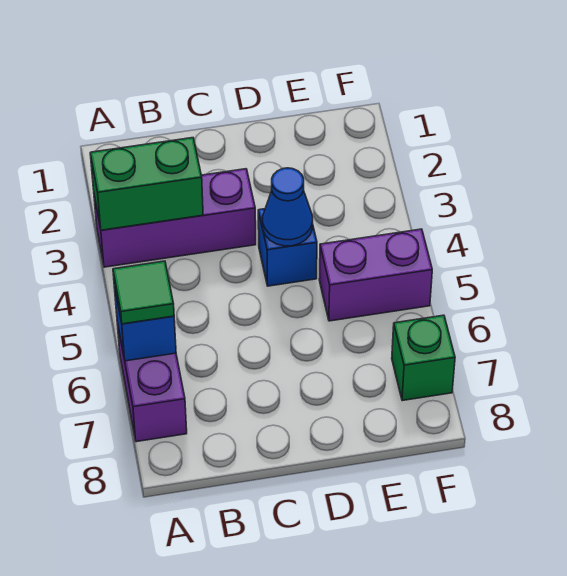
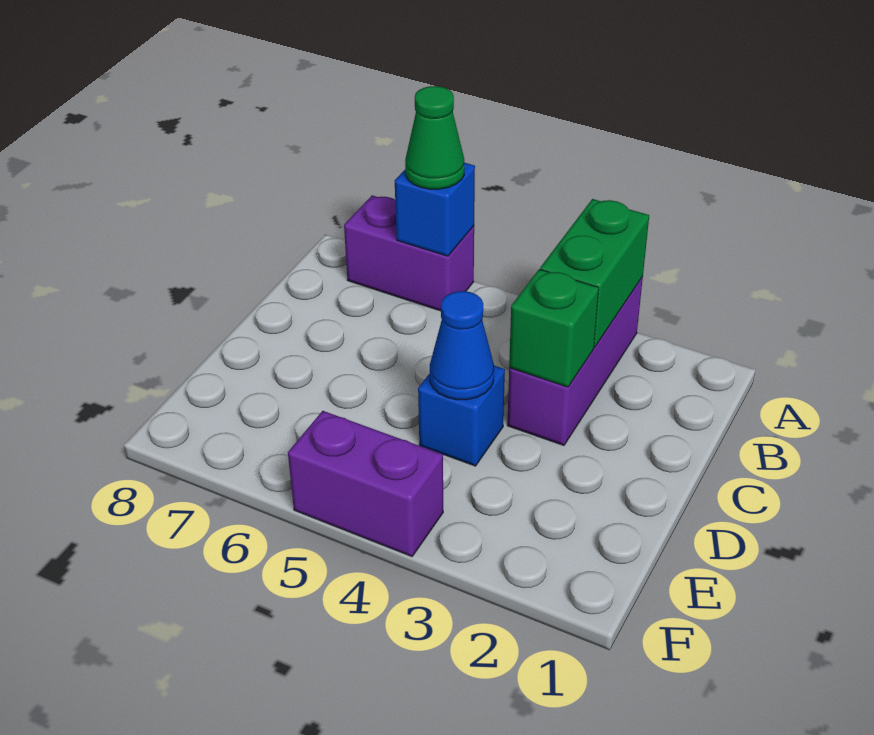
green tile A6 level 3 -> green cone A6 level 3
purple brick E5:F5 level 1 -> purple brick F4:F5 level 1
green brick F7 level 1 -> green brick C3 level 2

